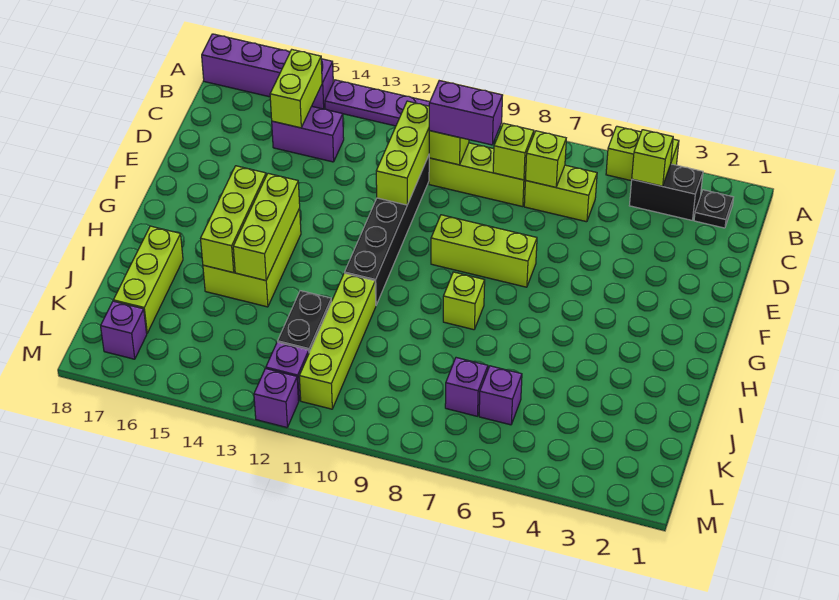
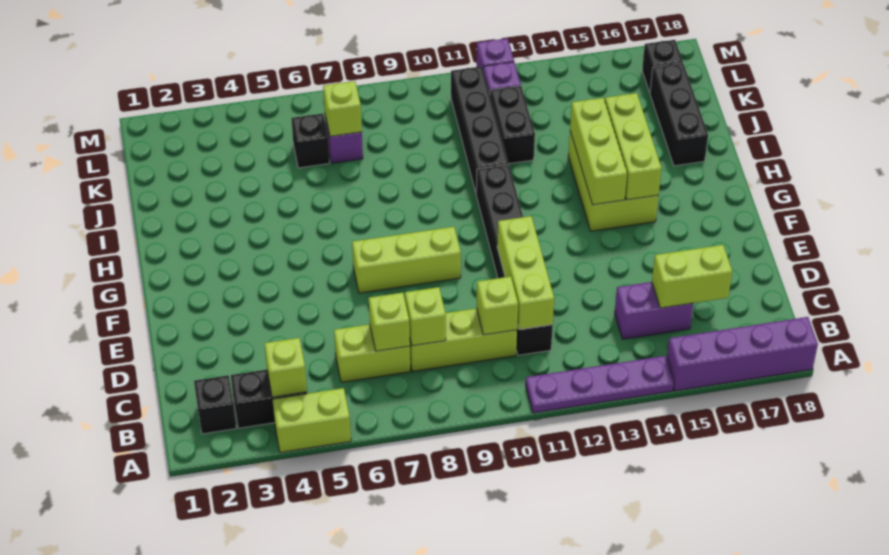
black plate B2 level 1 -> black brick B2 level 1
lime brick B15:C15 level 2 -> lime brick C15:C16 level 2
purple brick C9:C10 level 3 -> none
lime brick H8 level 1 -> lime brick K7 level 2
lime brick I11:L11 level 1 -> black brick I11:L11 level 1
lime brick I17:K17 level 1 -> black brick I17:K17 level 1
purple brick K6 level 1 -> black brick K6 level 1
purple brick L17 level 1 -> black brick L17 level 1

